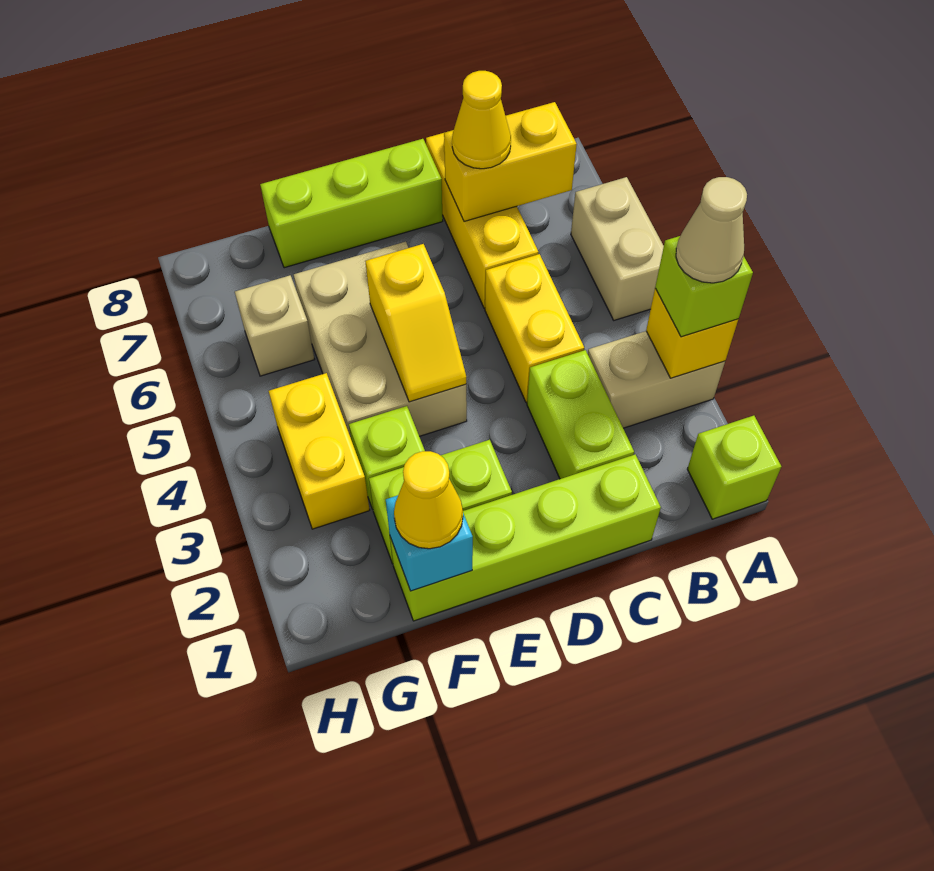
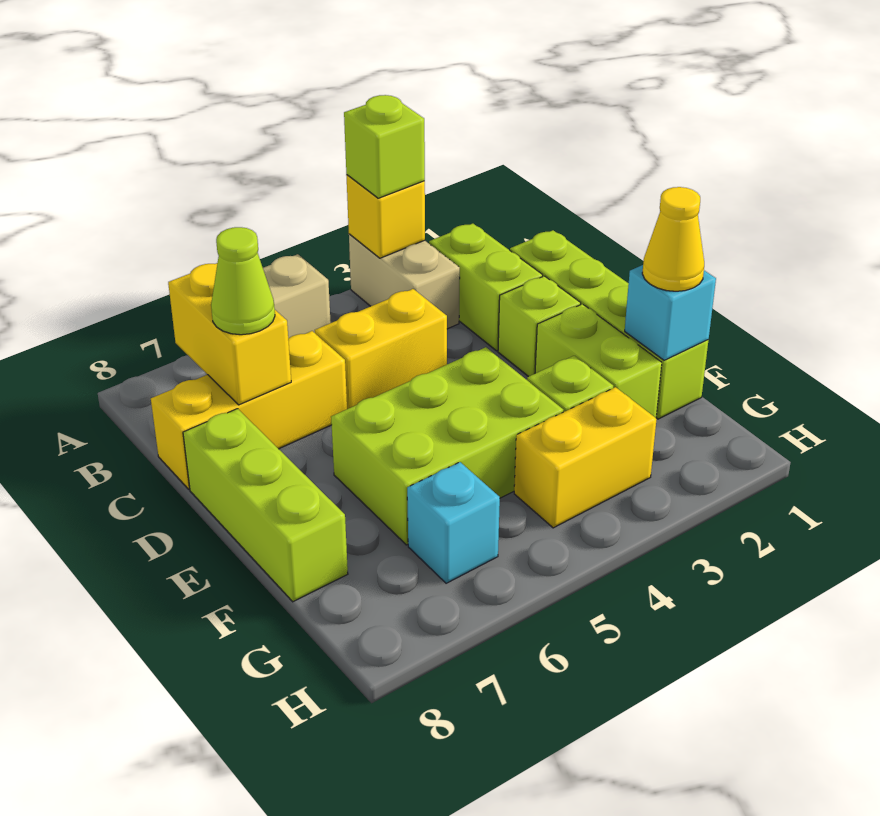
lime brick A1 level 1 -> lime brick D2 level 1
tan cone A3 level 4 -> none
lime brick C2:C3 level 1 -> lime brick B2:C2 level 1
yellow cone C7 level 3 -> lime cone C7 level 3
tan brick E4:F6 level 1 -> lime brick E4:F6 level 1
yellow slope E4:E5 level 2 top 5 -> none
tan brick G6 level 1 -> cyan brick G6 level 1

